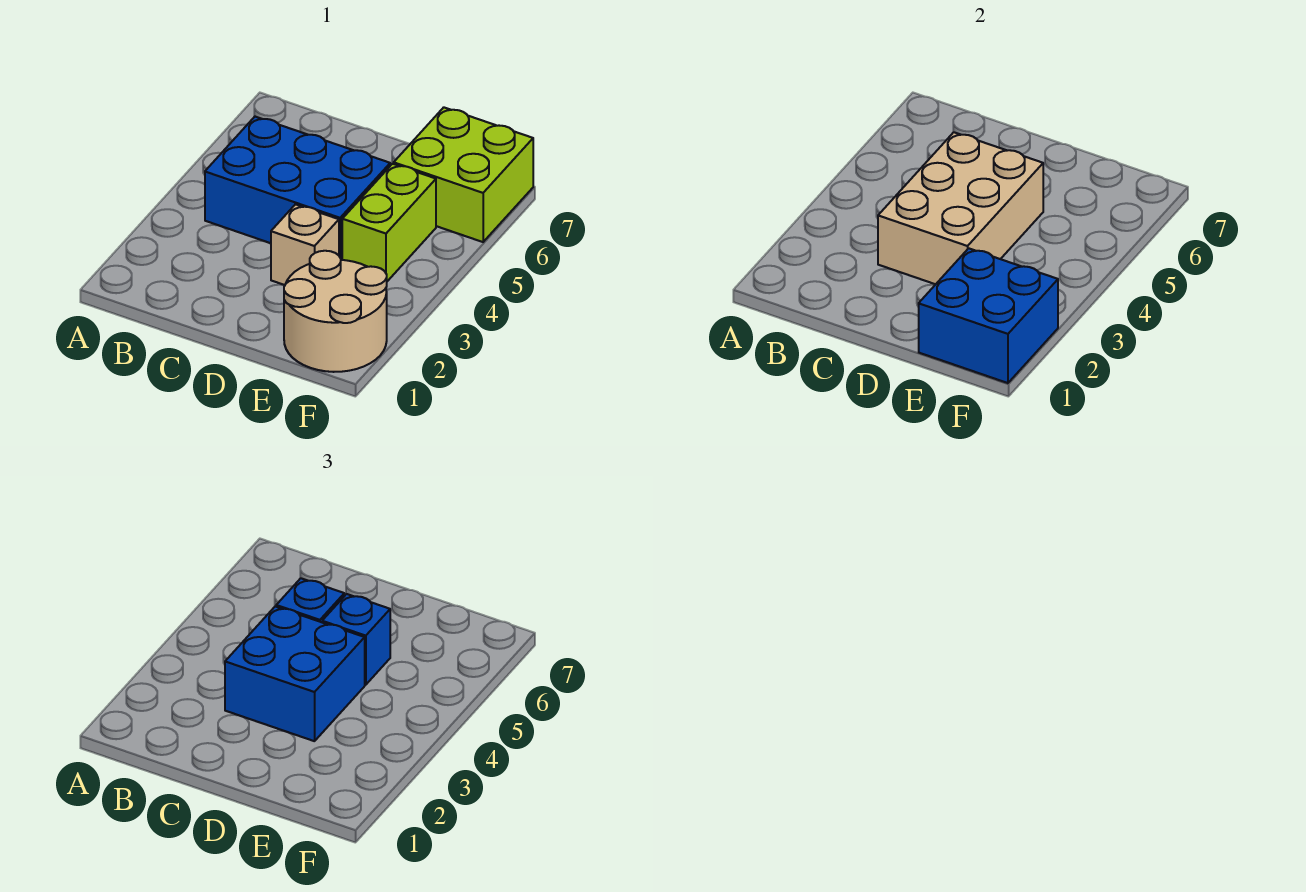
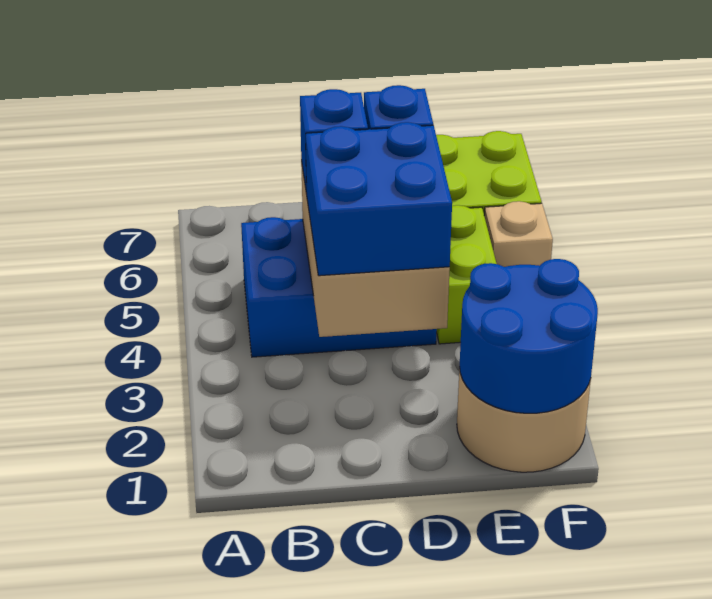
tan brick D3 level 1 -> tan brick F5 level 1
blue brick E1:F2 level 2 -> blue round brick E1:F2 level 2

